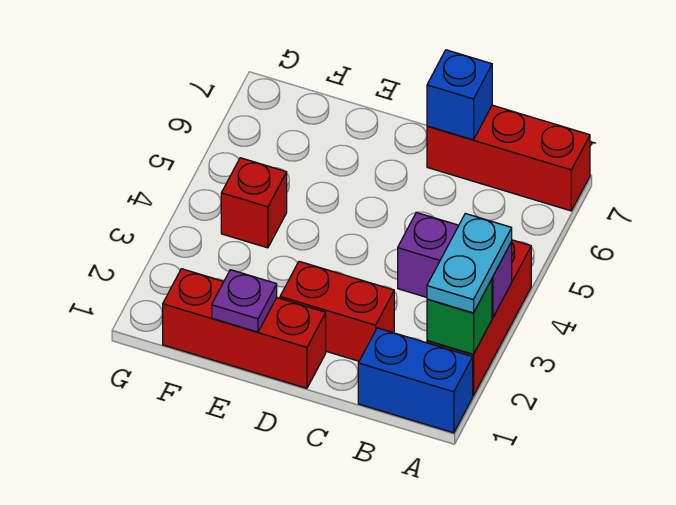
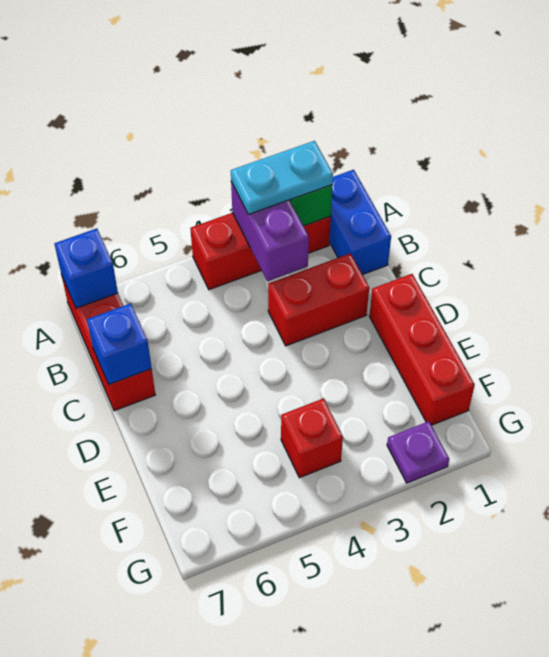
none -> blue brick A7 level 2
red brick C2:D2 level 1 -> red brick C2:C3 level 1
purple plate E1 level 2 -> purple plate G2 level 1

